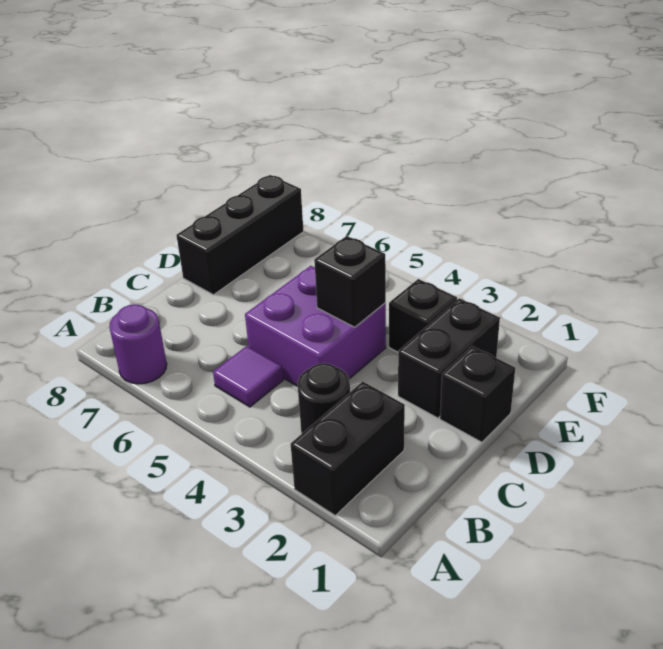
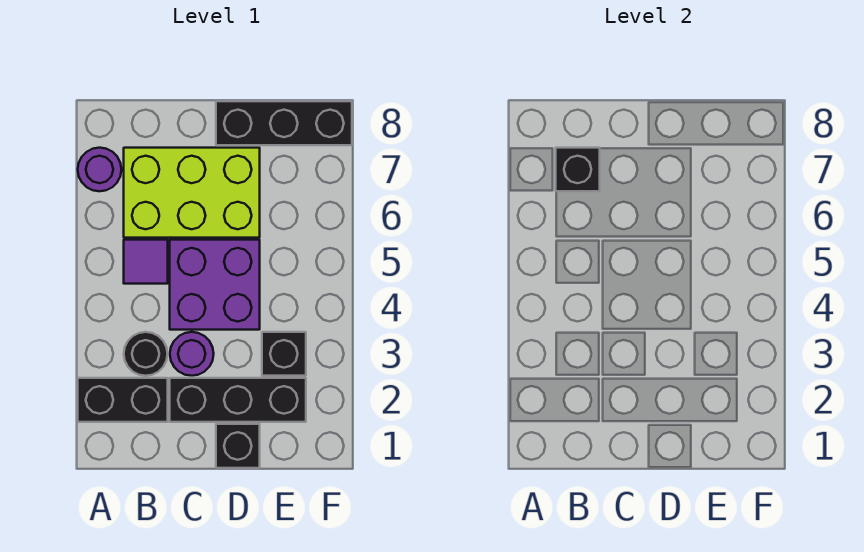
none -> lime brick B6:D7 level 1
none -> purple round brick C3 level 1
black brick D2:E2 level 1 -> black brick C2:E2 level 1
black brick D4 level 2 -> black brick B7 level 2

